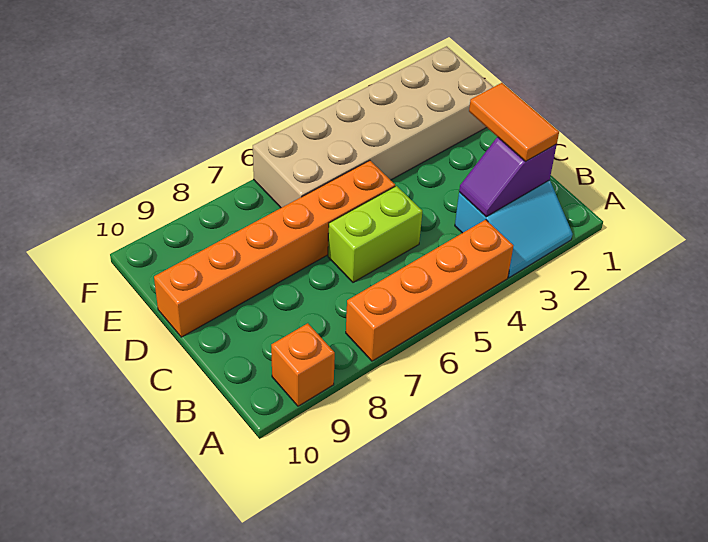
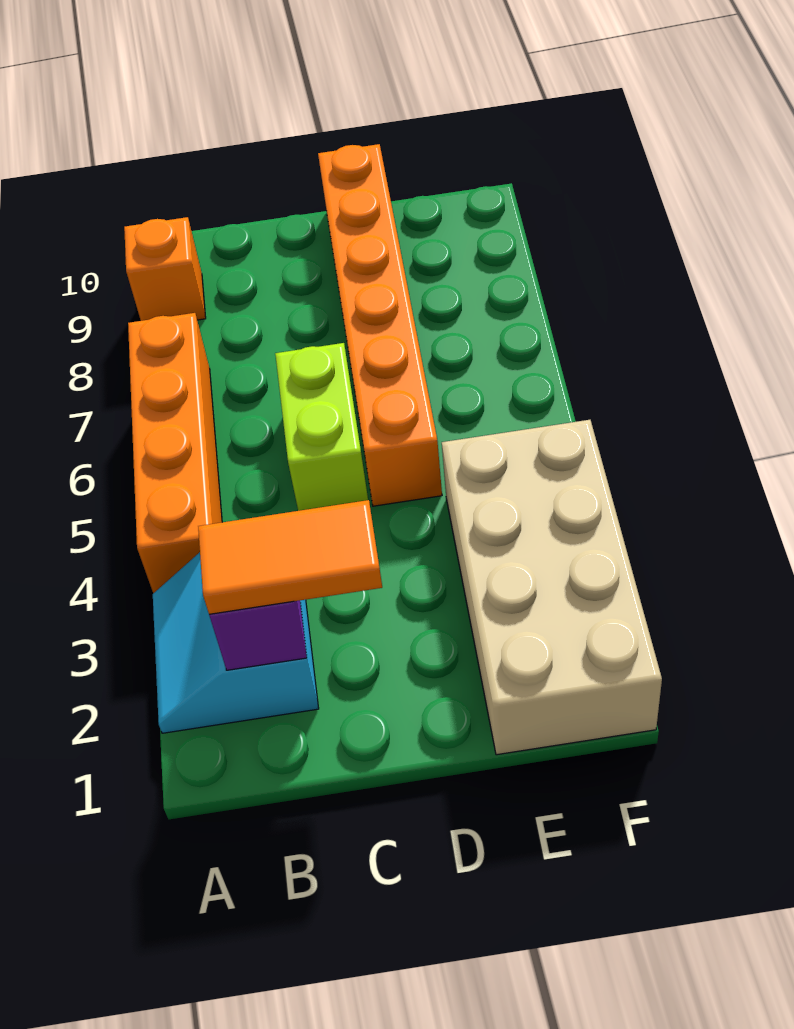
tan brick E1:F6 level 1 -> tan brick E1:F4 level 1

